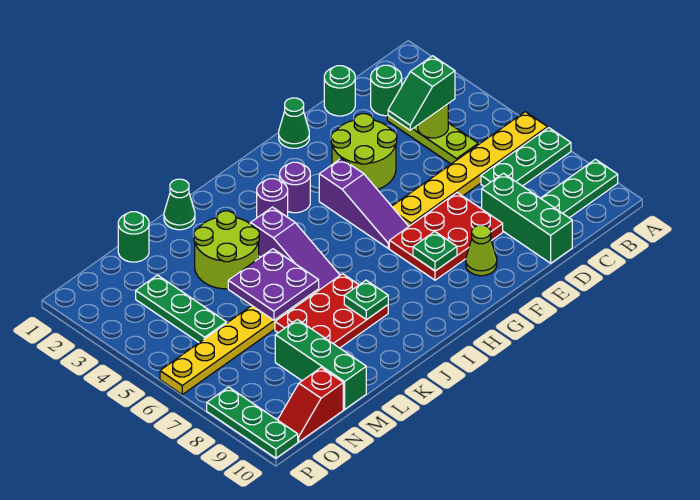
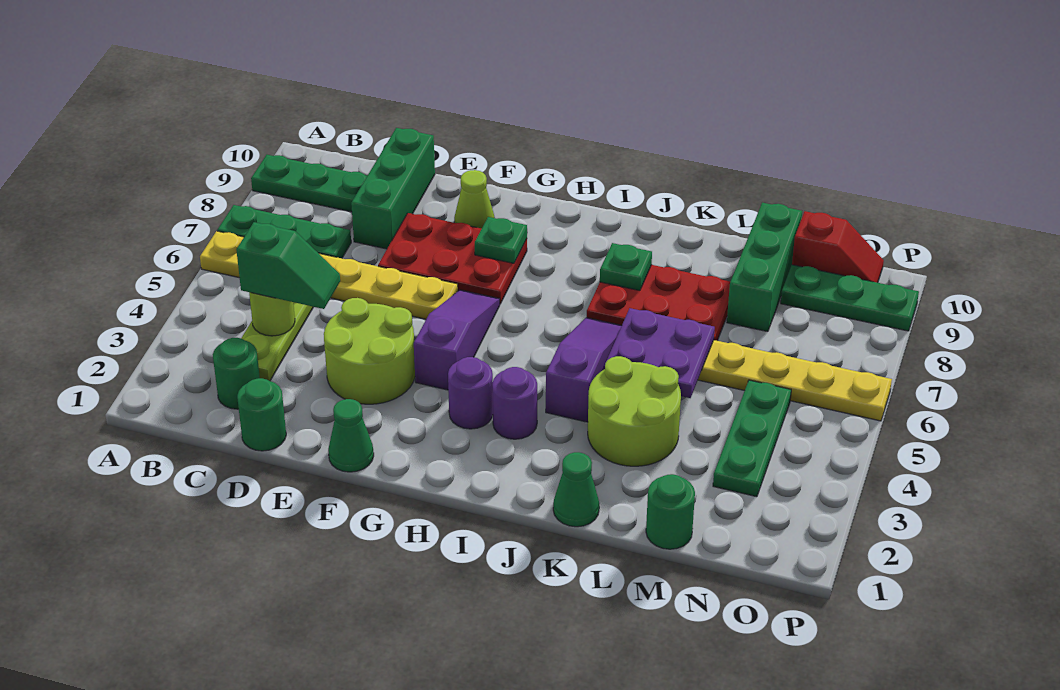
green plate P8:P10 level 1 -> green plate N9:P9 level 1

